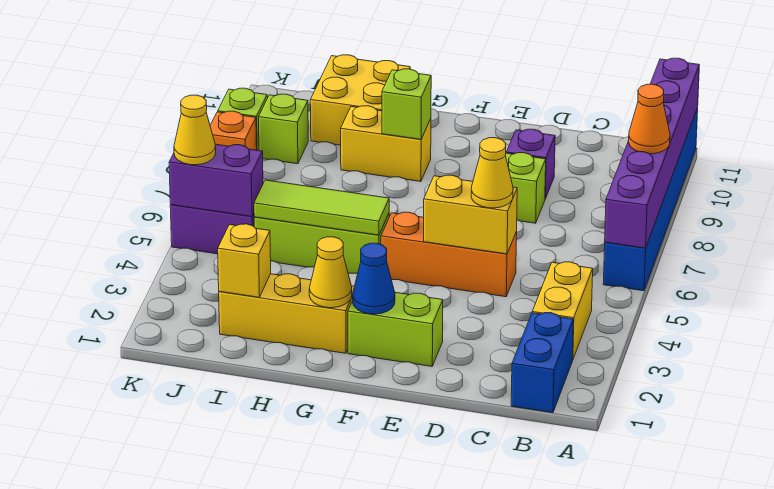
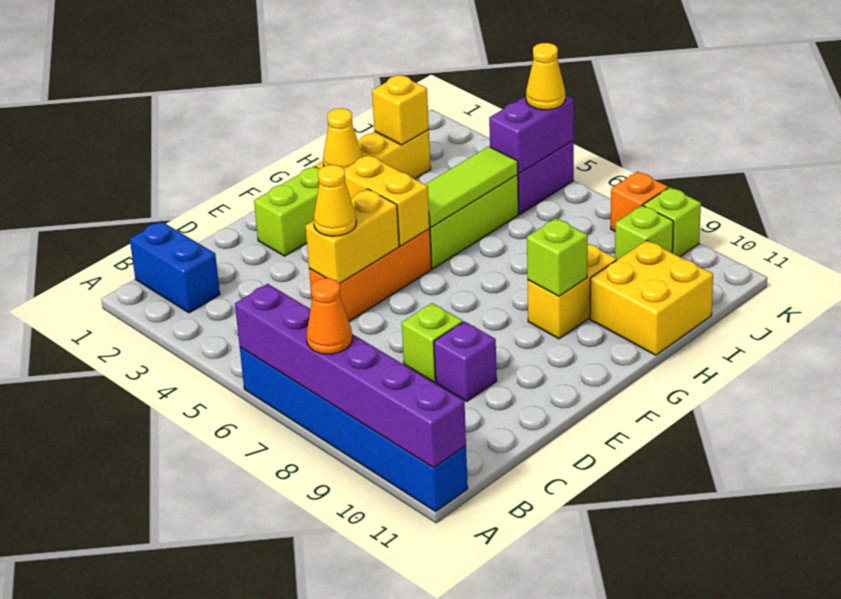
yellow brick B3:B4 level 1 -> yellow brick F4:F5 level 2
blue cone F2 level 2 -> none

